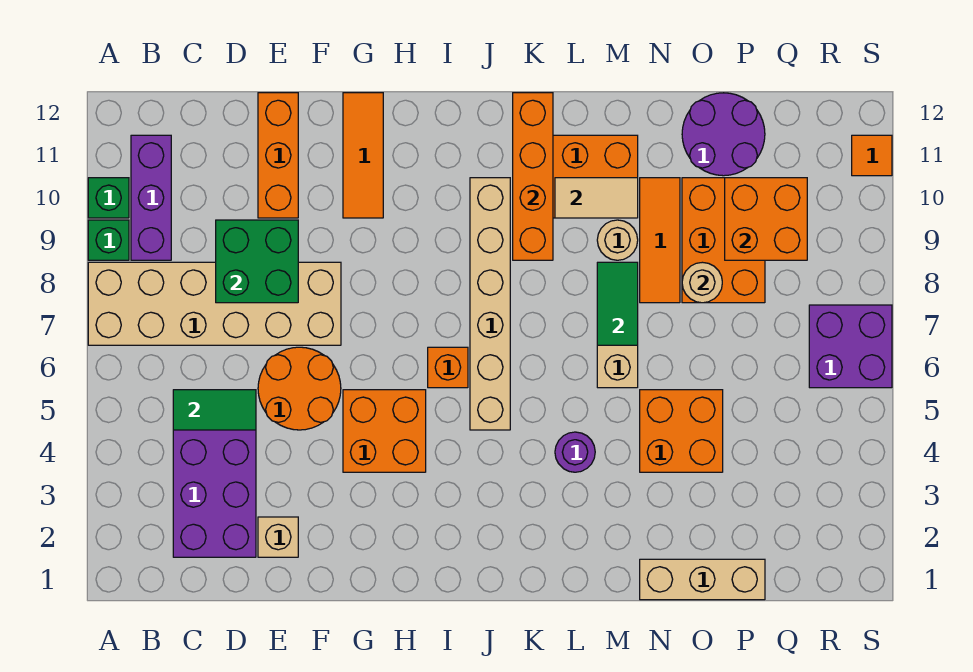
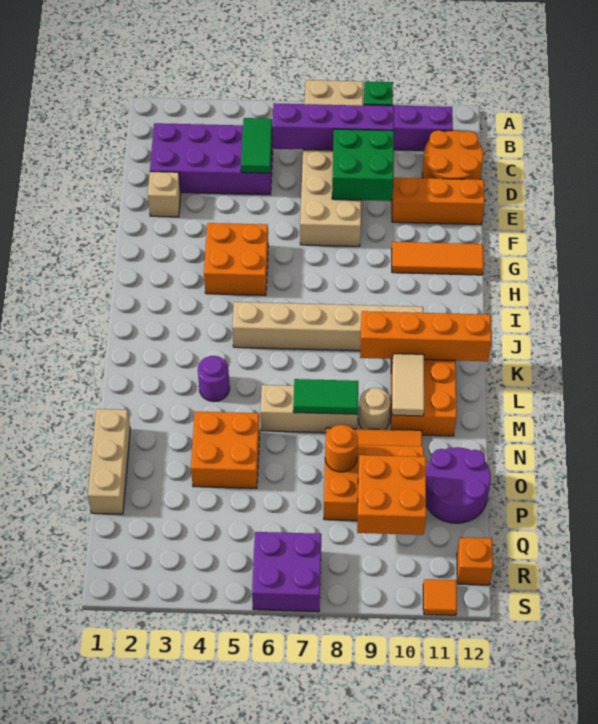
green brick A10 level 1 -> none
none -> purple brick C6:C9 level 2
orange round brick E5:F6 level 1 -> orange round brick C11:D12 level 1
orange brick I6 level 1 -> orange brick R12 level 1
tan round brick O8 level 2 -> orange round brick O8 level 2

